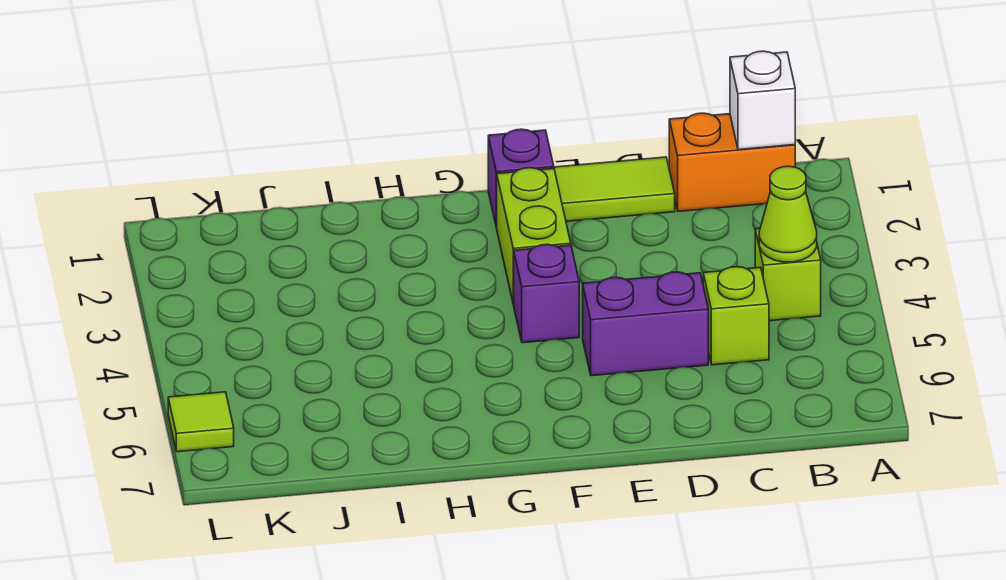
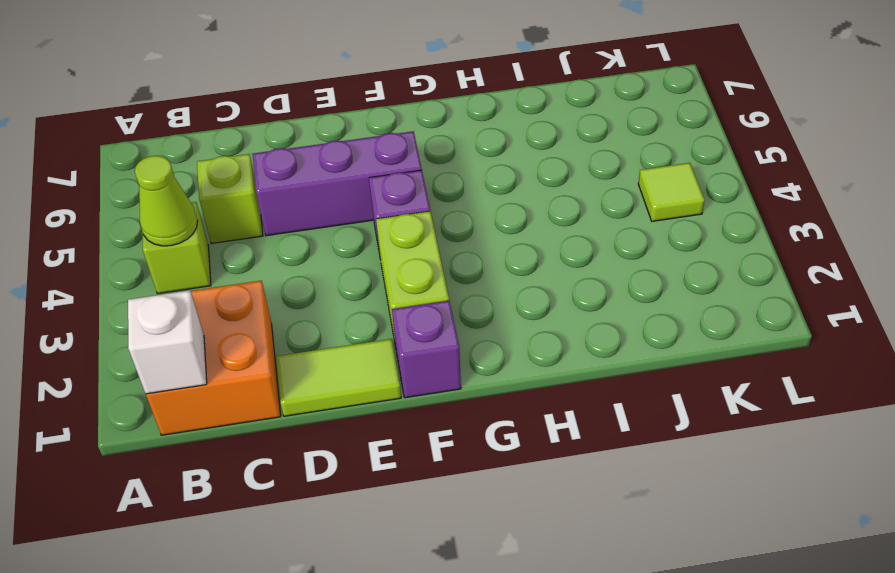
orange brick B1:C1 level 1 -> orange brick B1:C2 level 1
purple brick D5:E5 level 1 -> purple brick D5:F5 level 1
lime tile L6 level 1 -> lime tile K4 level 1

